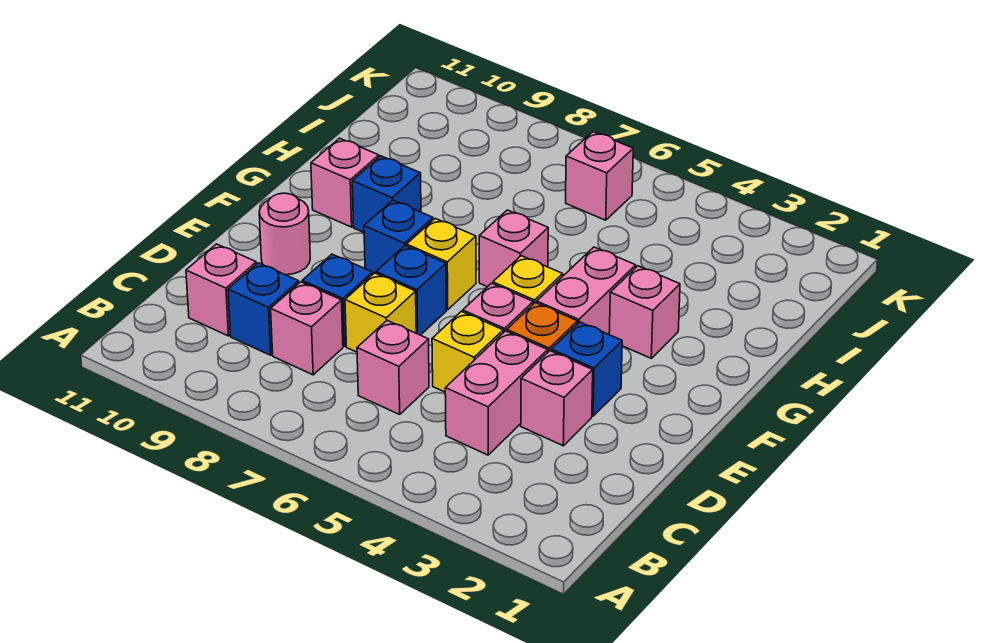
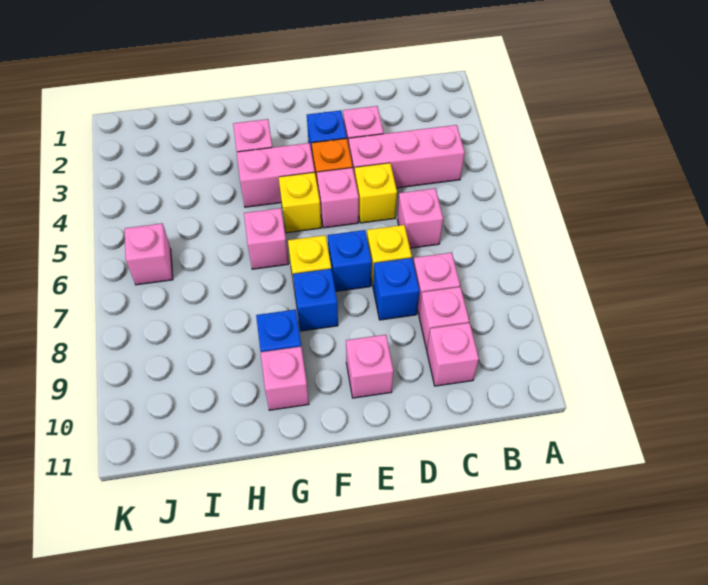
pink brick C4:D4 level 1 -> pink brick B4:D4 level 1
blue brick C9 level 1 -> pink brick C9 level 1
pink round brick E10 level 1 -> pink brick E10 level 1

